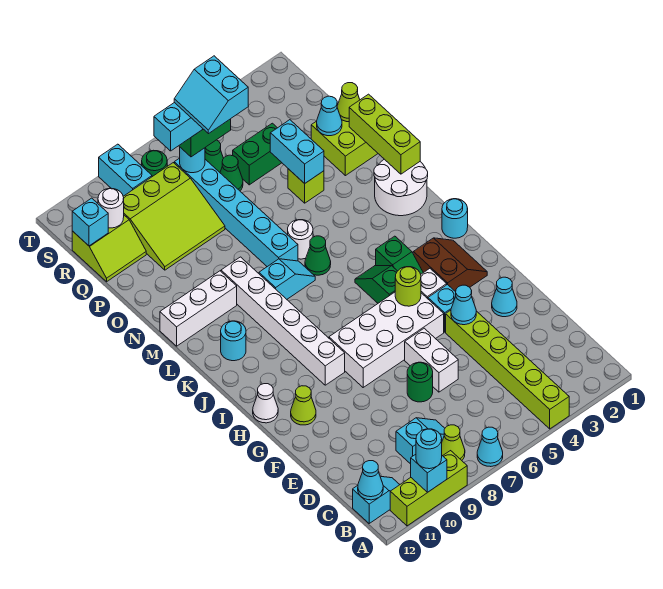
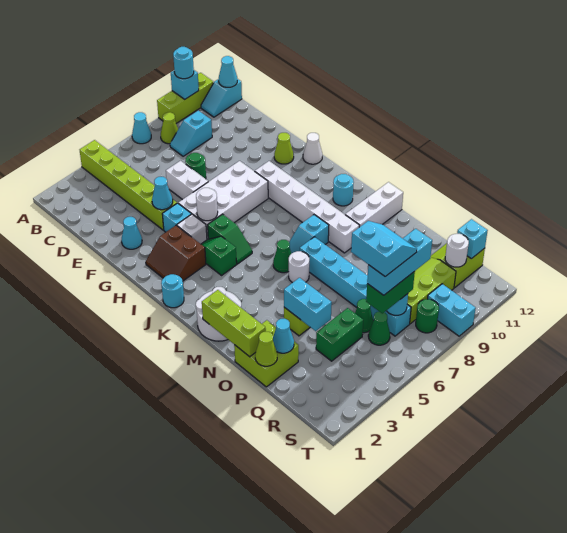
lime round brick H5 level 2 -> white round brick H5 level 2

